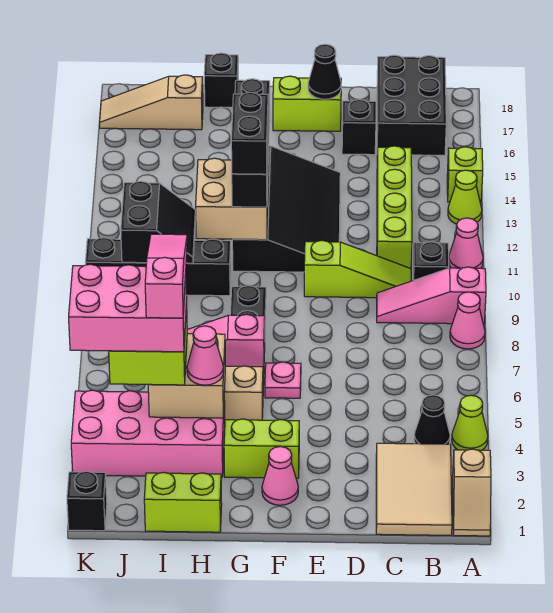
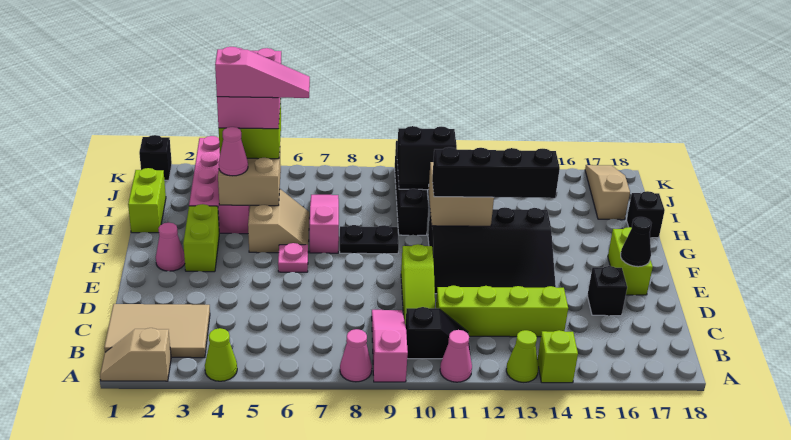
black cone B4 level 1 -> none
black brick B16:C18 level 1 -> none
black brick G11:G12 level 4 -> none

